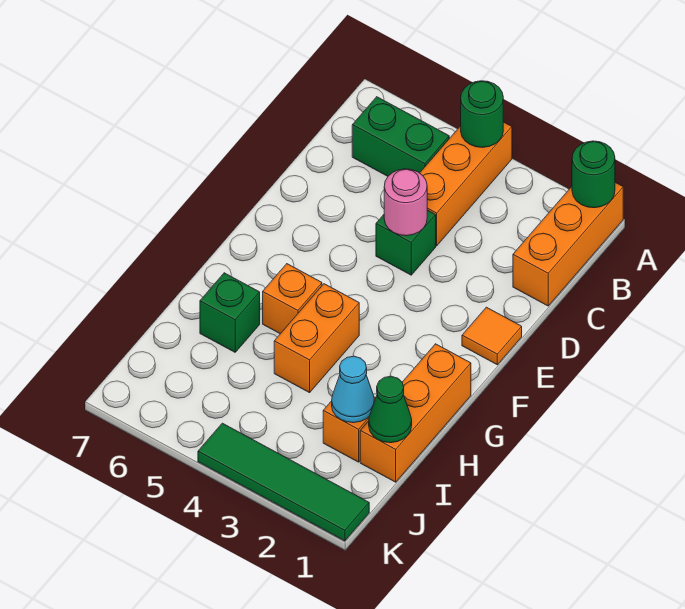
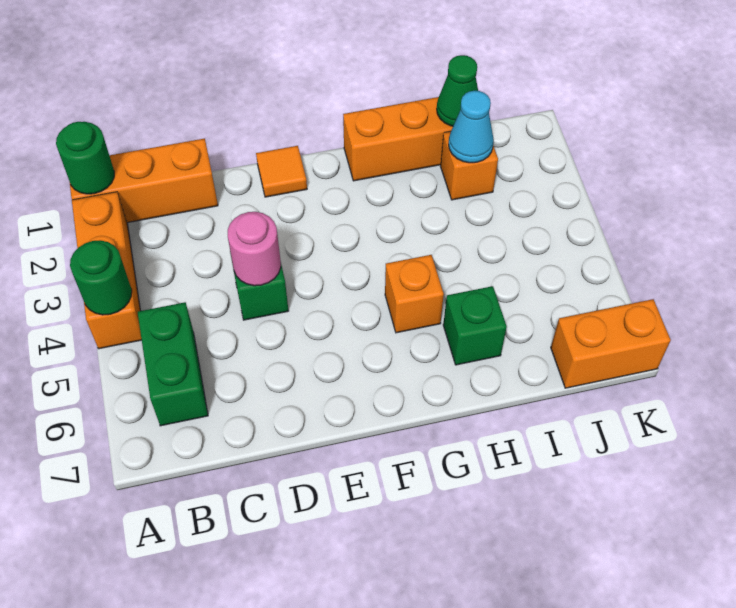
orange brick A4:C4 level 1 -> orange brick A2:A4 level 1
orange brick G4:H4 level 1 -> orange brick J7:K7 level 1
green tile K1:K4 level 1 -> none

